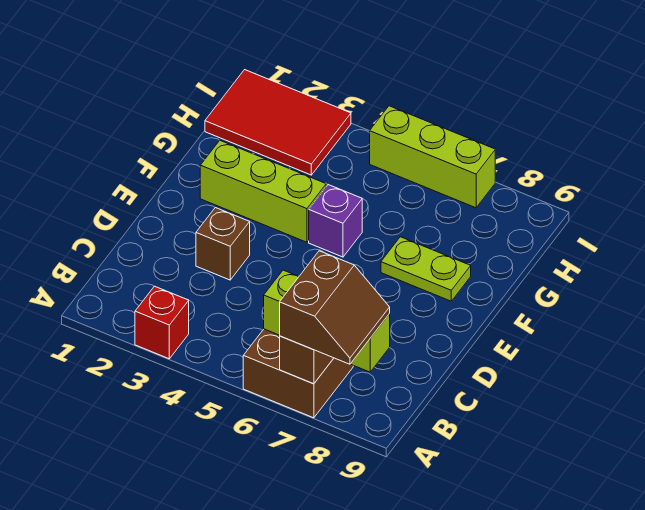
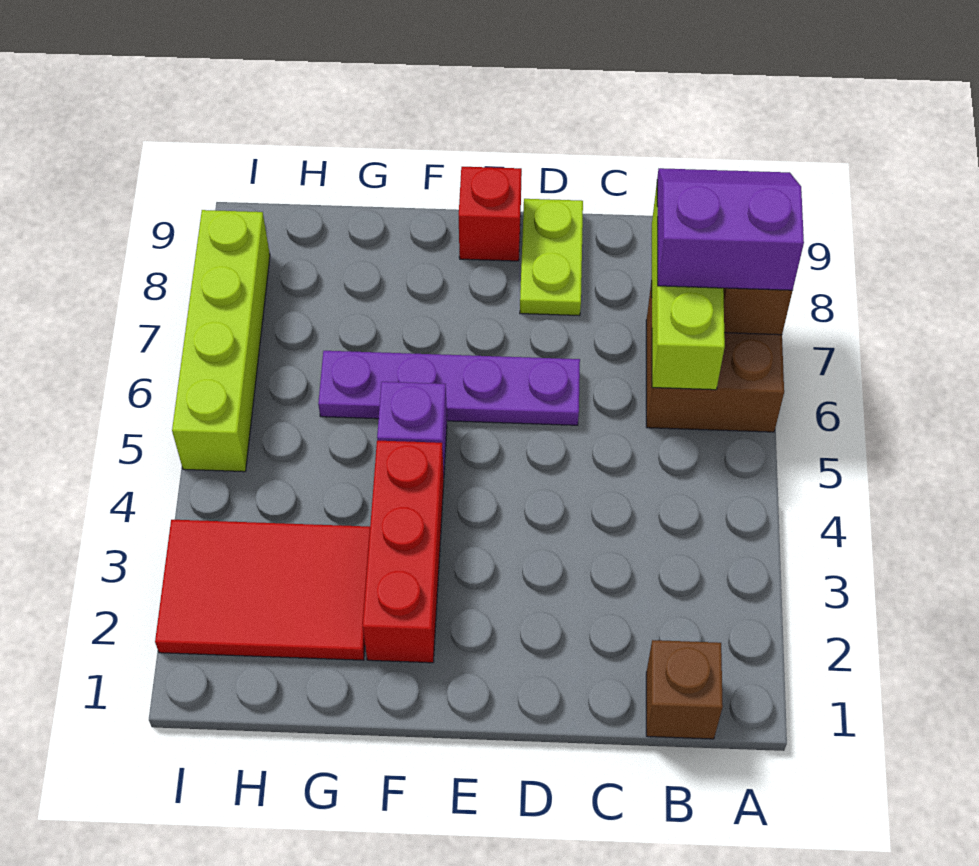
red brick A3 level 1 -> red brick E9 level 1
brown slope A7:B8 level 3 top 7 -> purple slope A7:B8 level 3 top 7
brown brick D3 level 1 -> brown brick B1 level 1
none -> purple plate D6:G6 level 1
lime brick F2:F4 level 1 -> red brick F2:F4 level 1
lime plate F7:F8 level 1 -> lime plate D8:D9 level 1
red tile H1:I3 level 1 -> red tile G2:I3 level 1
lime brick I5:I7 level 1 -> lime brick I5:I8 level 1

